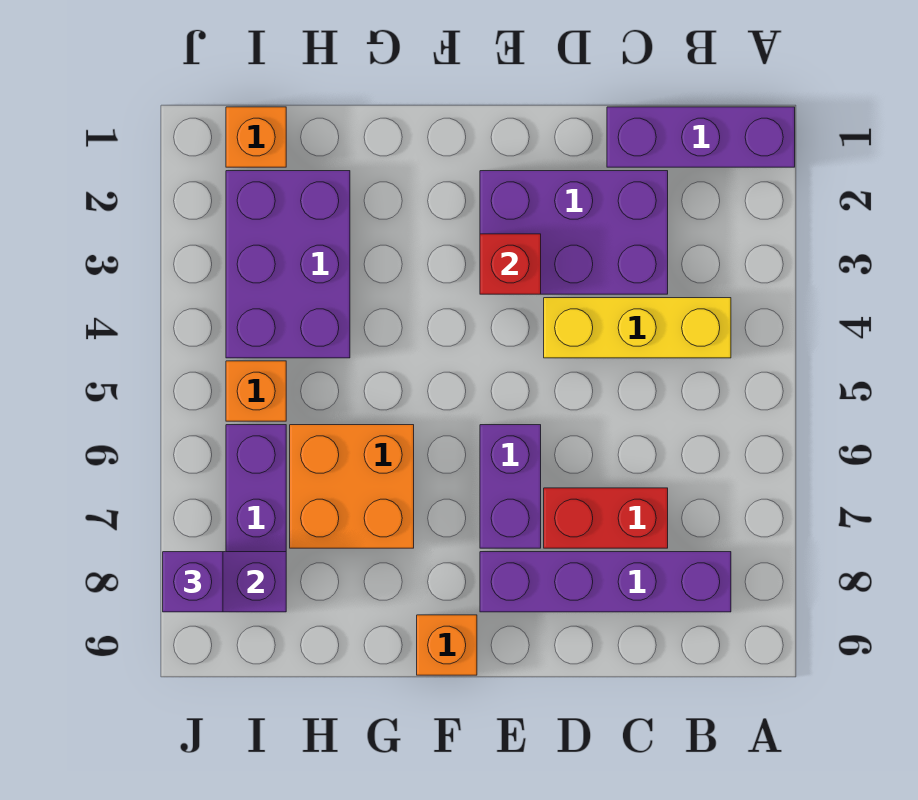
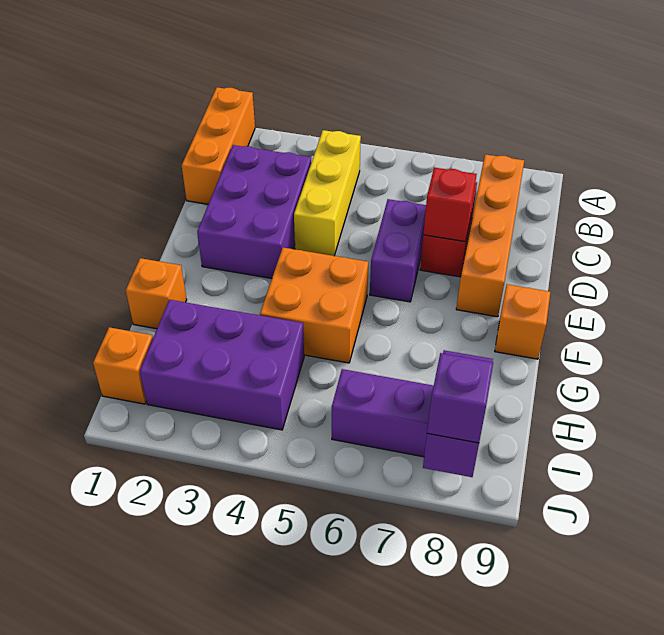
purple brick A1:C1 level 1 -> orange brick A1:C1 level 1
purple brick B8:E8 level 1 -> orange brick B8:E8 level 1
red brick E3 level 2 -> red brick D7 level 2
purple brick E6:E7 level 1 -> purple brick D6:E6 level 1
orange brick G6:H7 level 1 -> orange brick F4:G5 level 1
orange brick I5 level 1 -> orange brick G1 level 1

